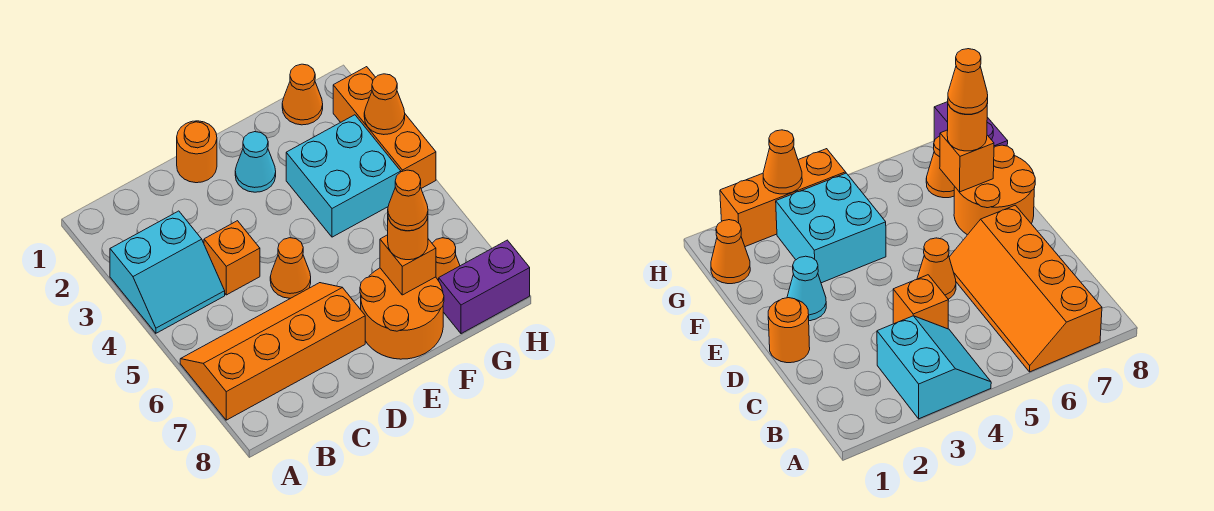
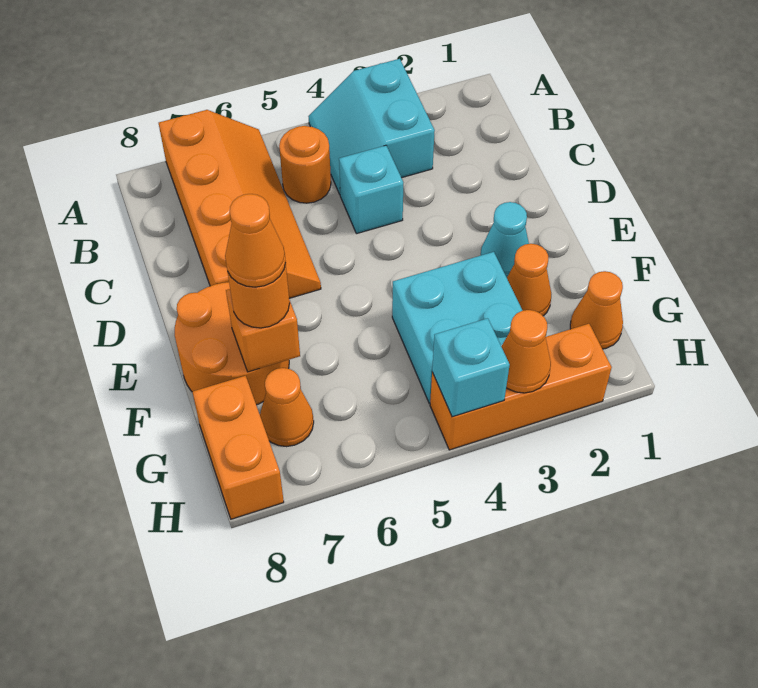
orange brick C4 level 1 -> cyan brick C4 level 1
orange round brick D1 level 1 -> orange round brick B5 level 1
orange cone D5 level 1 -> orange cone F2 level 1
purple brick G8:H8 level 1 -> orange brick G8:H8 level 1
none -> cyan brick H4 level 2

